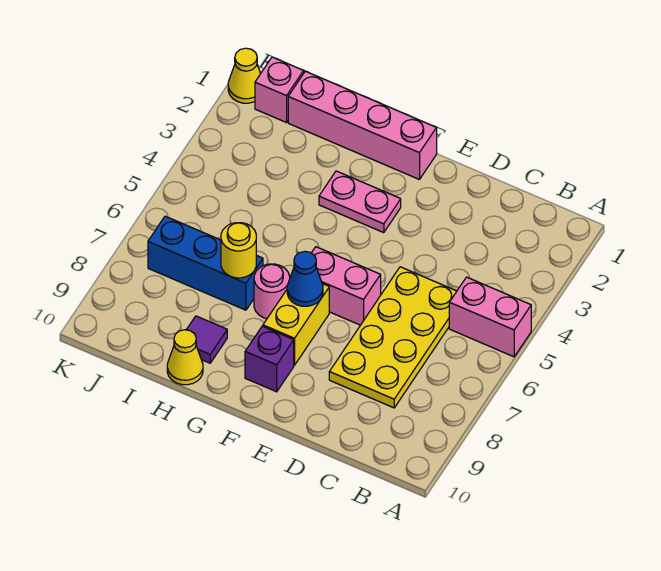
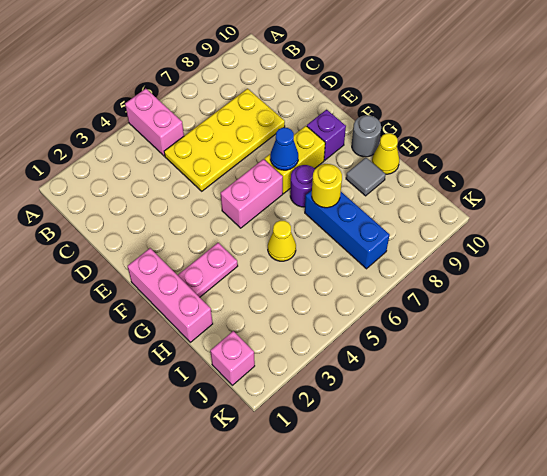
pink brick E6:F6 level 1 -> pink brick F5:F6 level 1
pink brick F1:I1 level 1 -> pink brick F1:H1 level 1
pink plate F3:G3 level 1 -> pink plate G2:G3 level 1
pink round brick G7 level 1 -> purple round brick G7 level 1
none -> grey round brick G10 level 1
purple tile H9 level 1 -> grey tile H9 level 1
yellow cone K1 level 1 -> yellow cone H5 level 1

